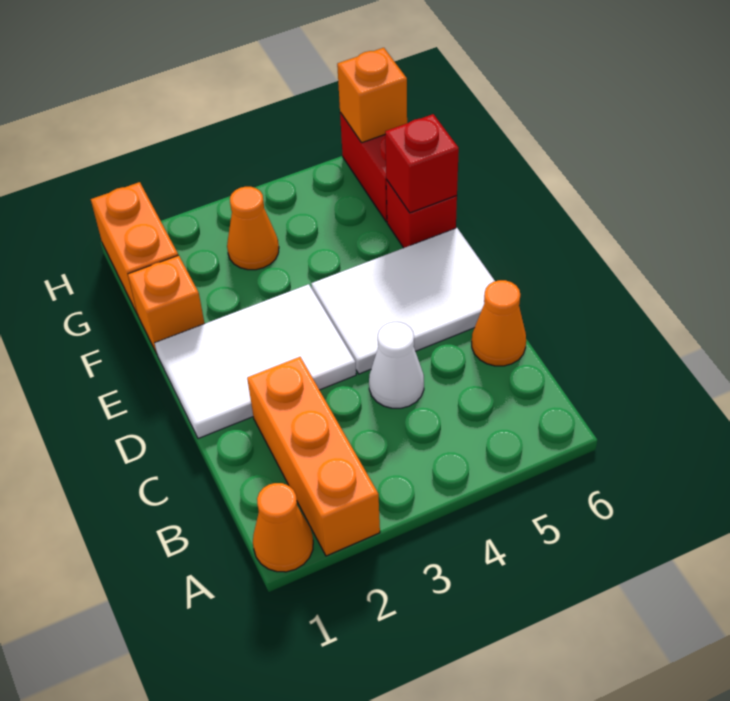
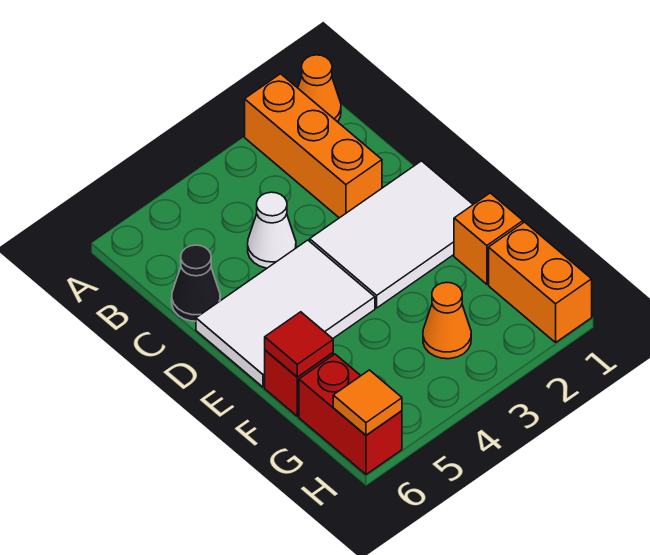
orange cone C6 level 1 -> black cone C6 level 1
red brick F6 level 2 -> red tile F6 level 2
orange brick H6 level 2 -> orange tile H6 level 2

